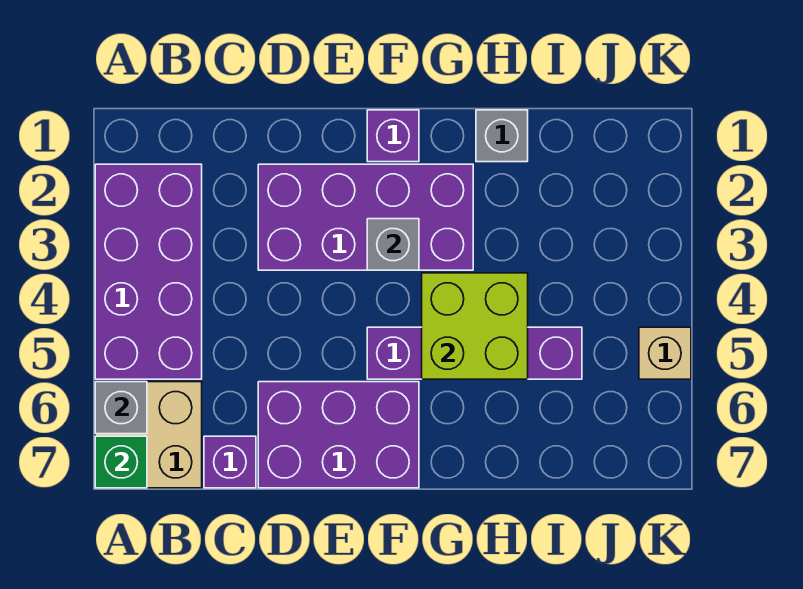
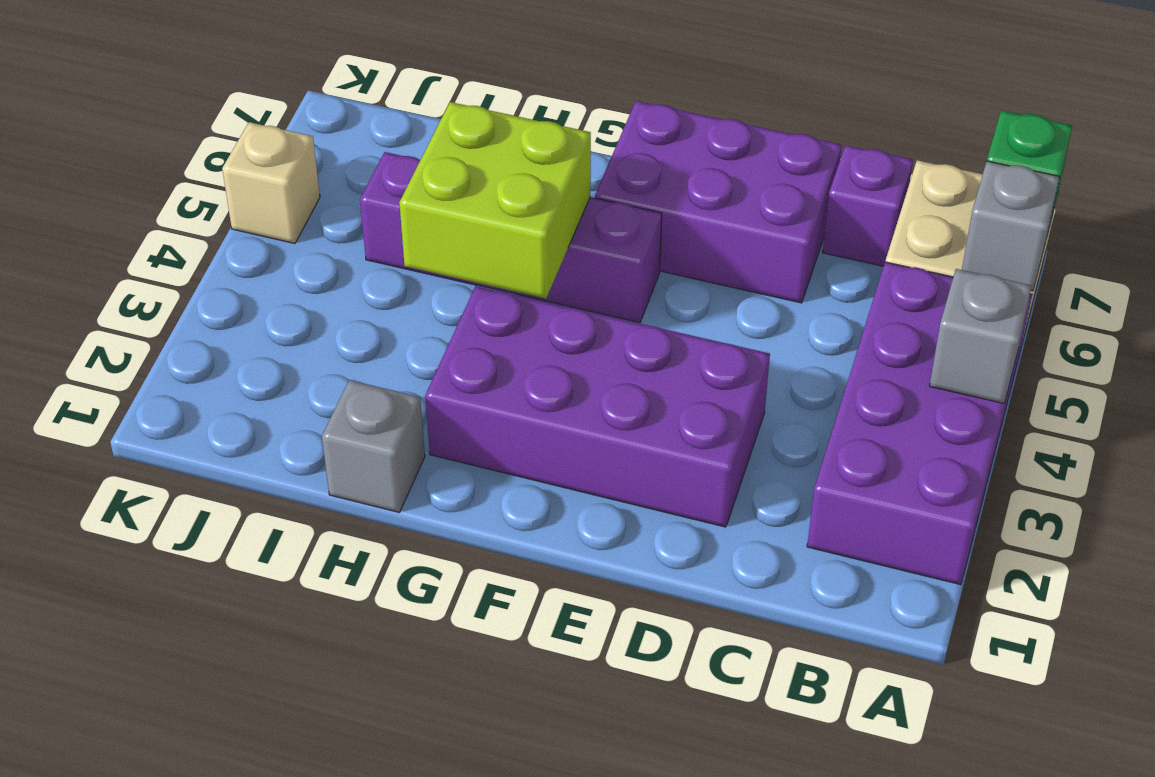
purple brick F1 level 1 -> none
grey brick F3 level 2 -> grey brick A4 level 2

